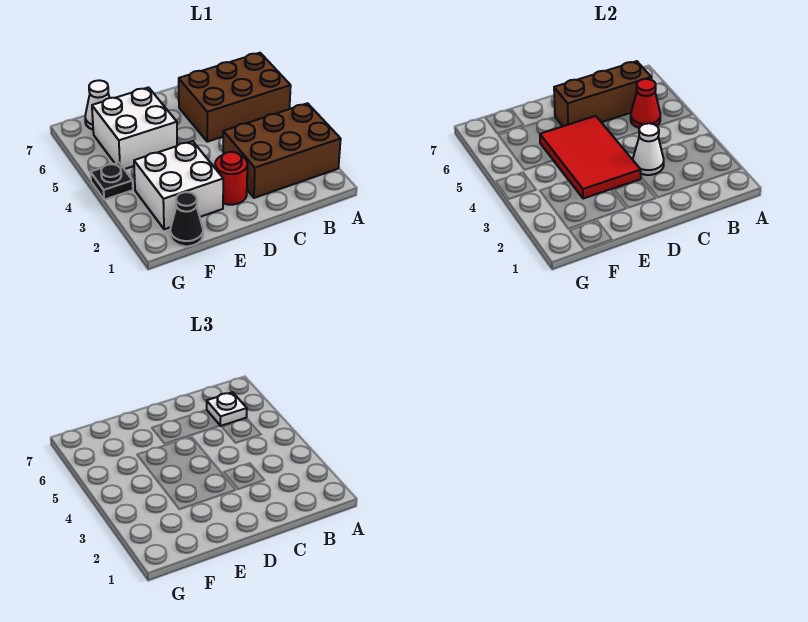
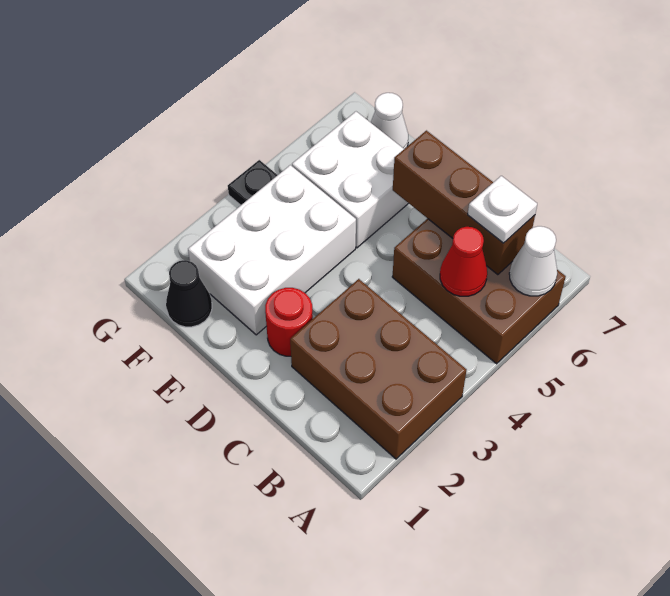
white cone C3 level 2 -> white cone A6 level 2
red tile D3:E5 level 2 -> none
white brick E2:F3 level 1 -> white brick E2:F4 level 1

